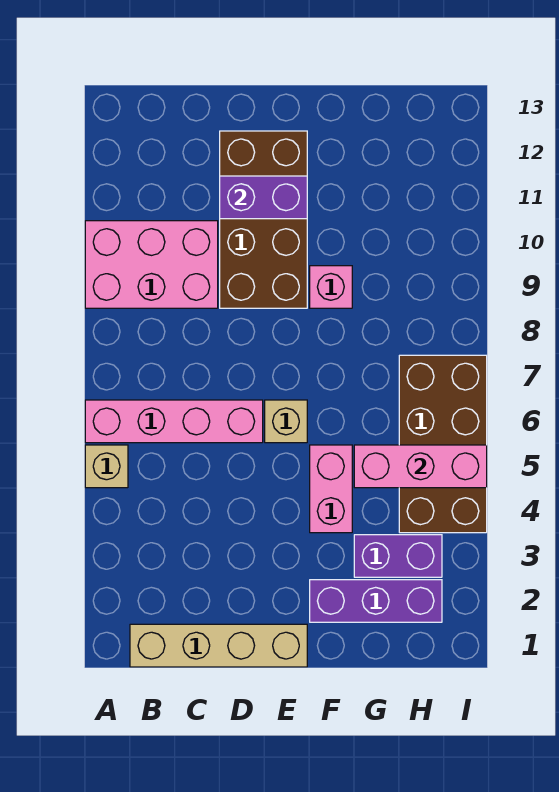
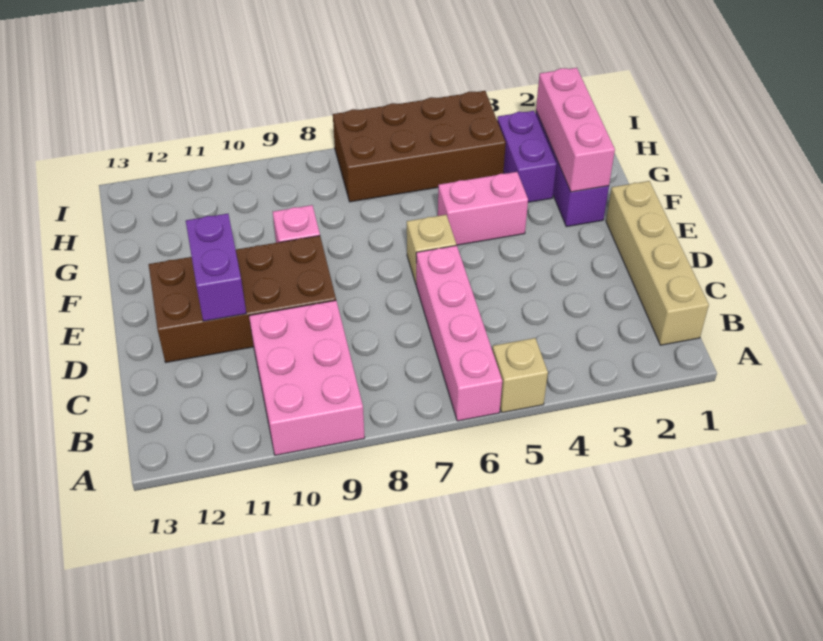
pink brick G5:I5 level 2 -> pink brick F2:H2 level 2

